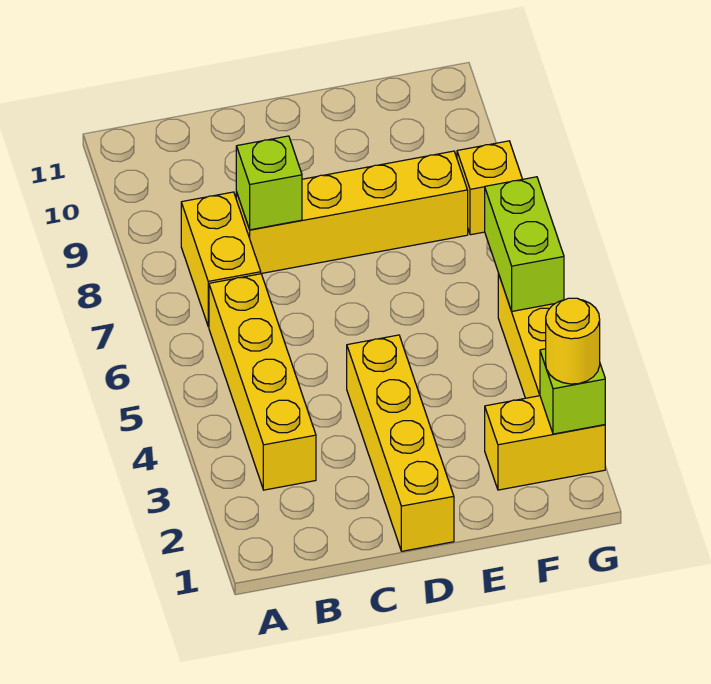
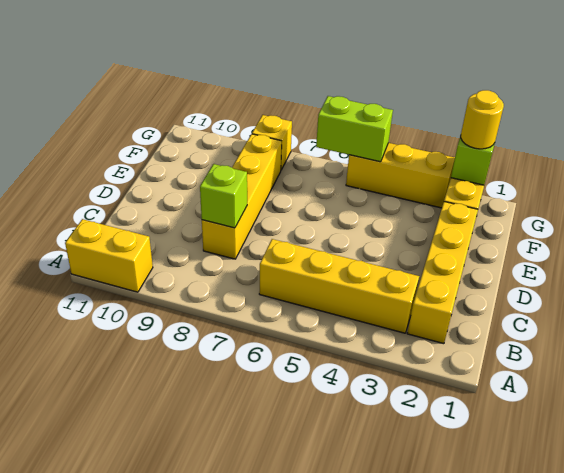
yellow brick B7:B8 level 1 -> yellow brick A10:A11 level 1
yellow brick D1:D4 level 1 -> yellow brick B2:E2 level 1

